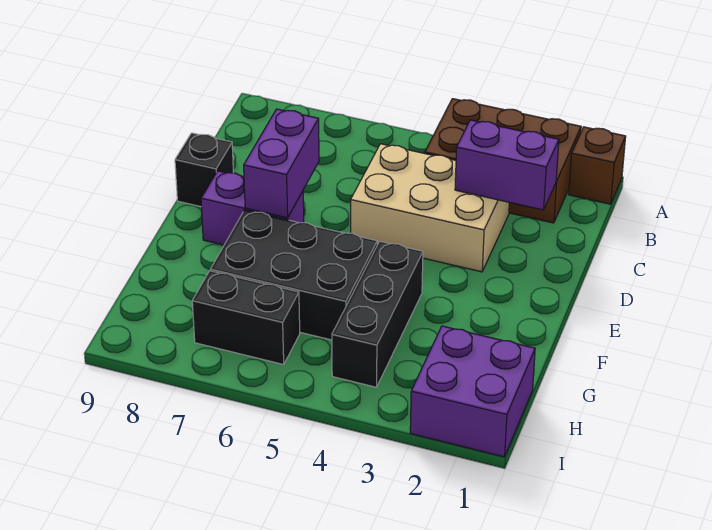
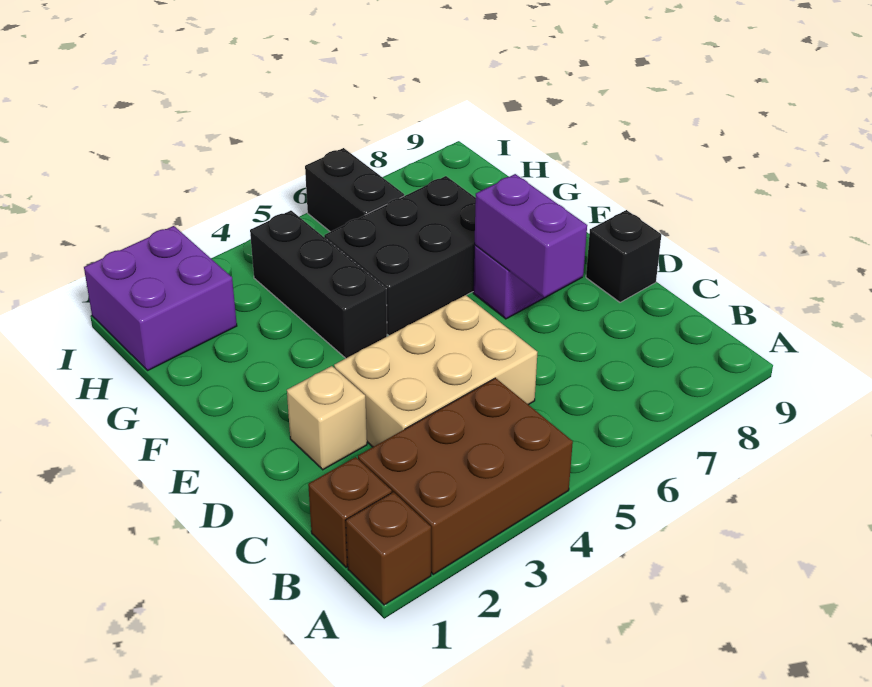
none -> brown brick B1 level 1
purple brick C2:C3 level 2 -> none
none -> tan brick D2 level 1
black brick H6:H7 level 1 -> black brick H6:I6 level 1

